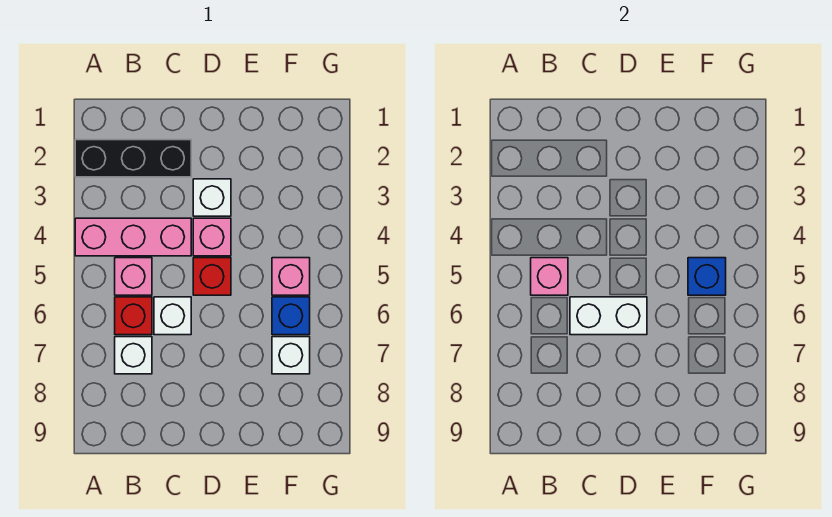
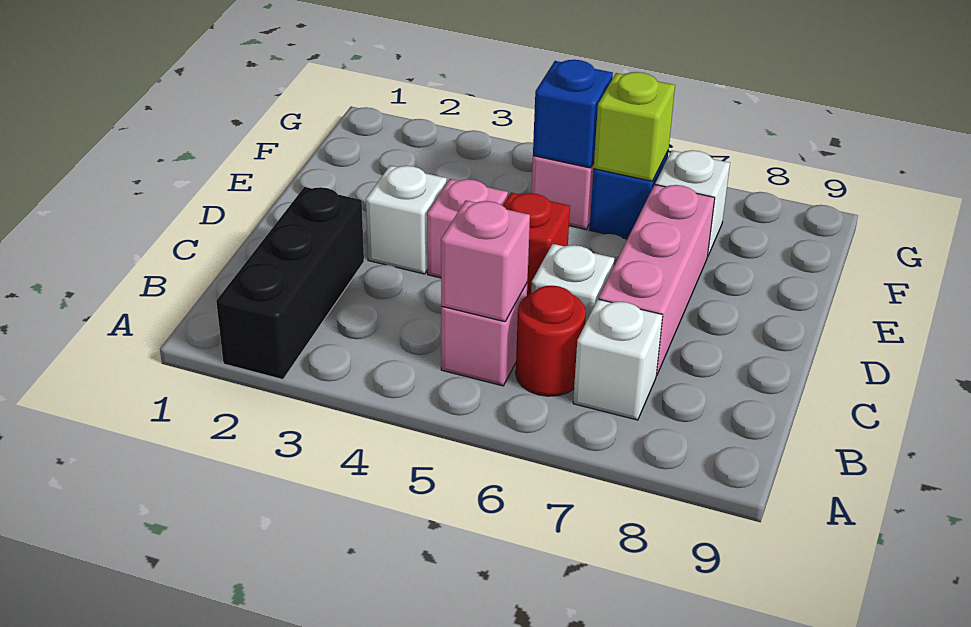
pink brick A4:C4 level 1 -> pink brick C7:E7 level 1
red brick B6 level 1 -> red round brick B6 level 1
white brick C6:D6 level 2 -> none
none -> lime brick F6 level 2

